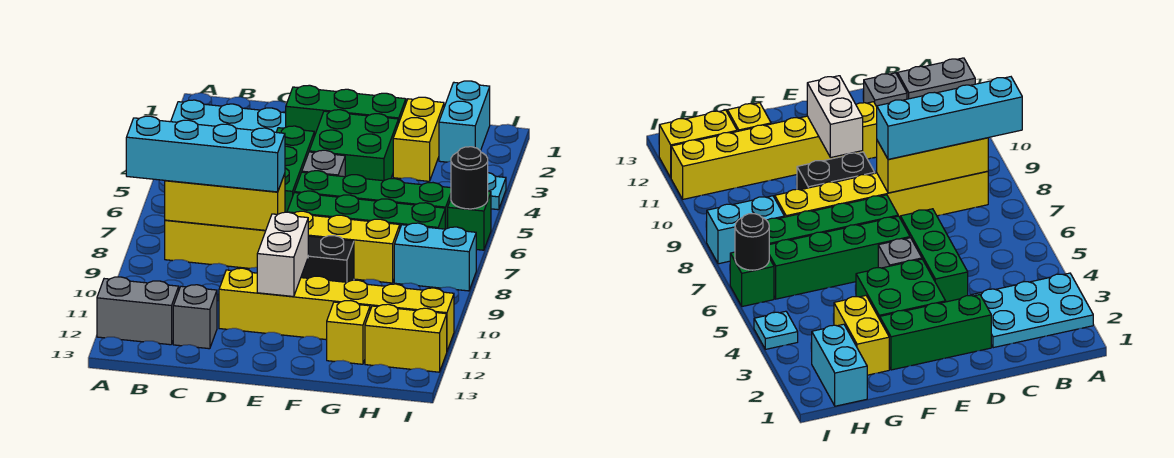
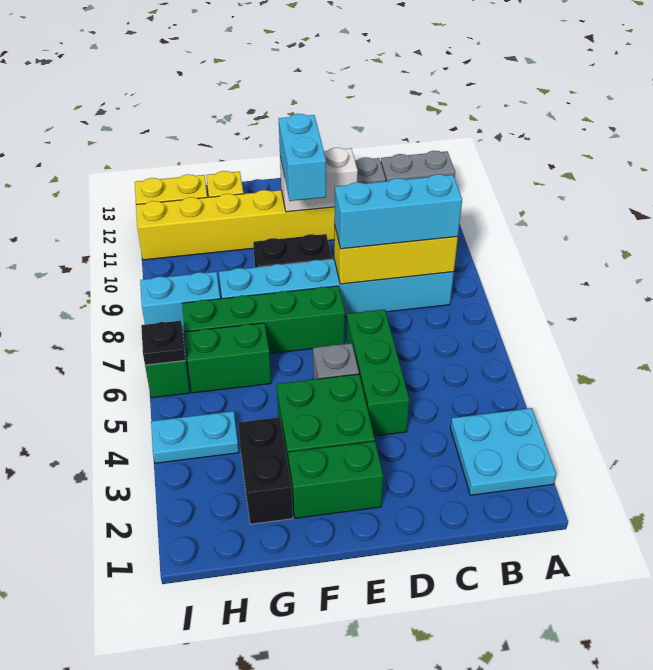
cyan plate A2:C3 level 1 -> cyan plate A2:B3 level 1
cyan brick A8:D8 level 3 -> cyan brick B8:D8 level 3
yellow brick B8:G8 level 1 -> cyan brick B8:G8 level 1
green brick D2:F2 level 1 -> green brick E2:F2 level 1
green brick E6:H6 level 1 -> green brick G6:H6 level 1
white brick E10:E11 level 2 -> white brick D11:E11 level 2
yellow brick G2:G3 level 1 -> black brick G2:G3 level 1
cyan brick H1:H2 level 1 -> cyan brick E10:E11 level 3
cyan plate I4 level 1 -> cyan plate H4:I4 level 1
black round brick I6 level 2 -> black plate I6 level 2

